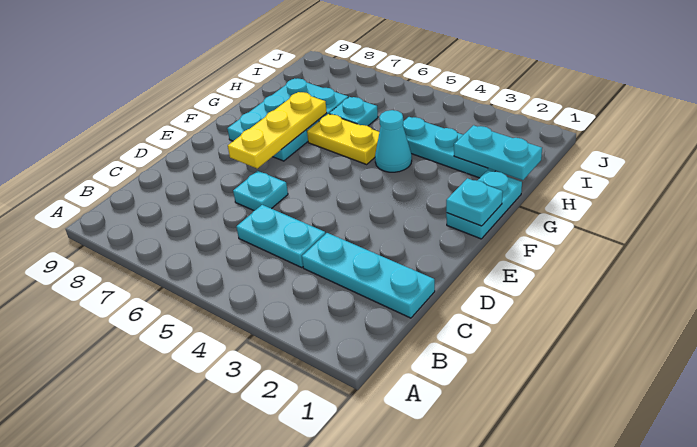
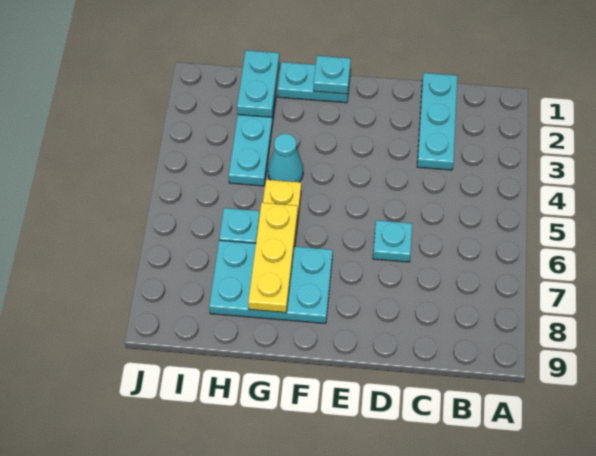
cyan plate C4:C5 level 1 -> none
yellow plate E7:G7 level 2 -> yellow plate G6:G8 level 2

